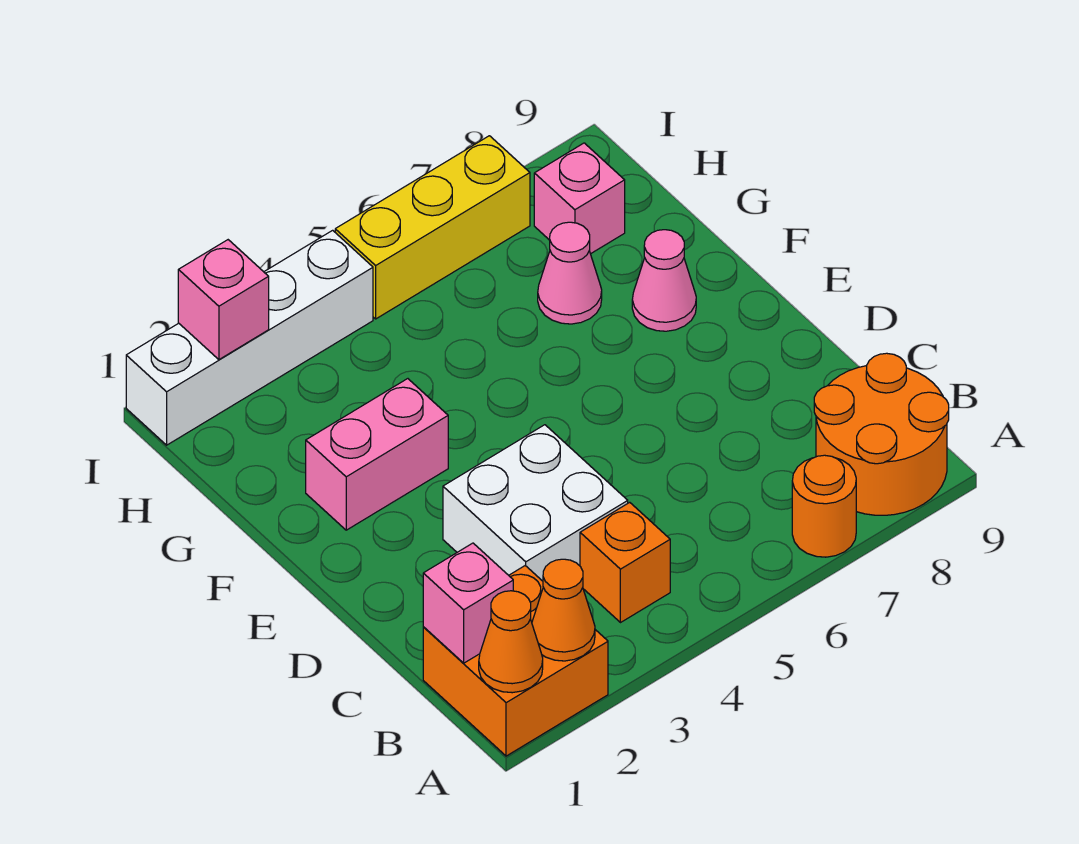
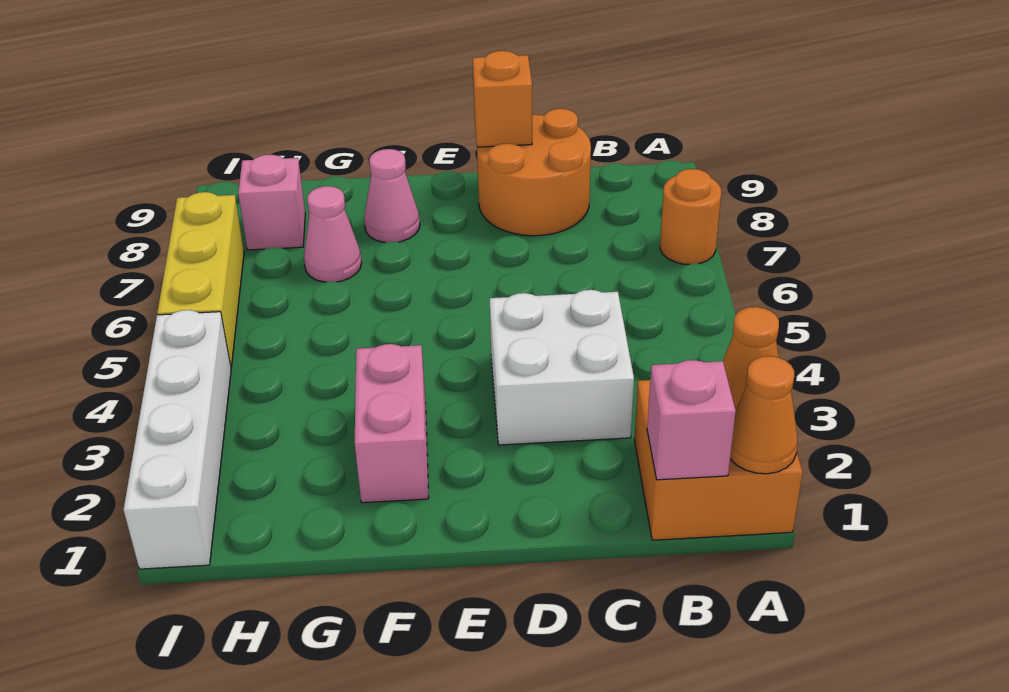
orange round brick A8:B9 level 1 -> orange round brick C8:D9 level 1
orange brick B4 level 1 -> orange brick D9 level 2
pink brick I2 level 2 -> none

